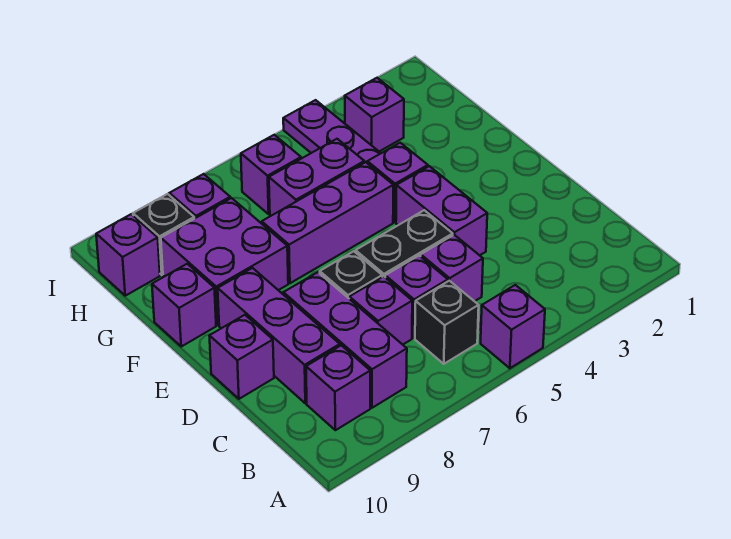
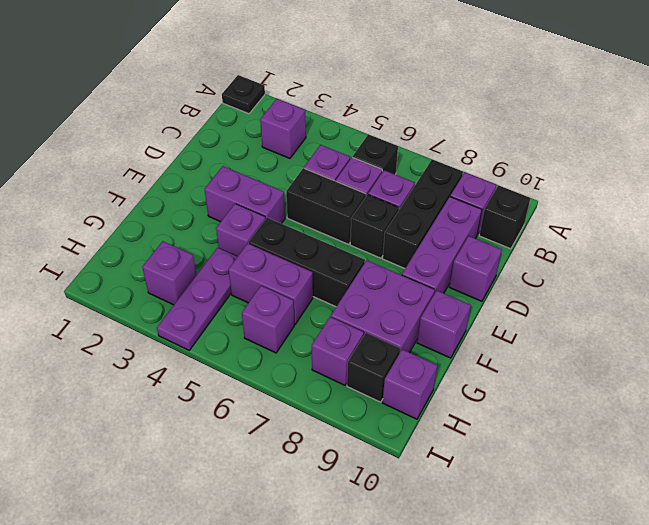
none -> black plate A1 level 1
purple brick A5 level 1 -> purple brick B3 level 1
purple brick B8:D8 level 1 -> black brick B8:D8 level 1
none -> black brick B10 level 1
purple brick D4:E4 level 1 -> purple brick E3:E4 level 1
purple brick F5:F7 level 1 -> black brick F5:F7 level 1

